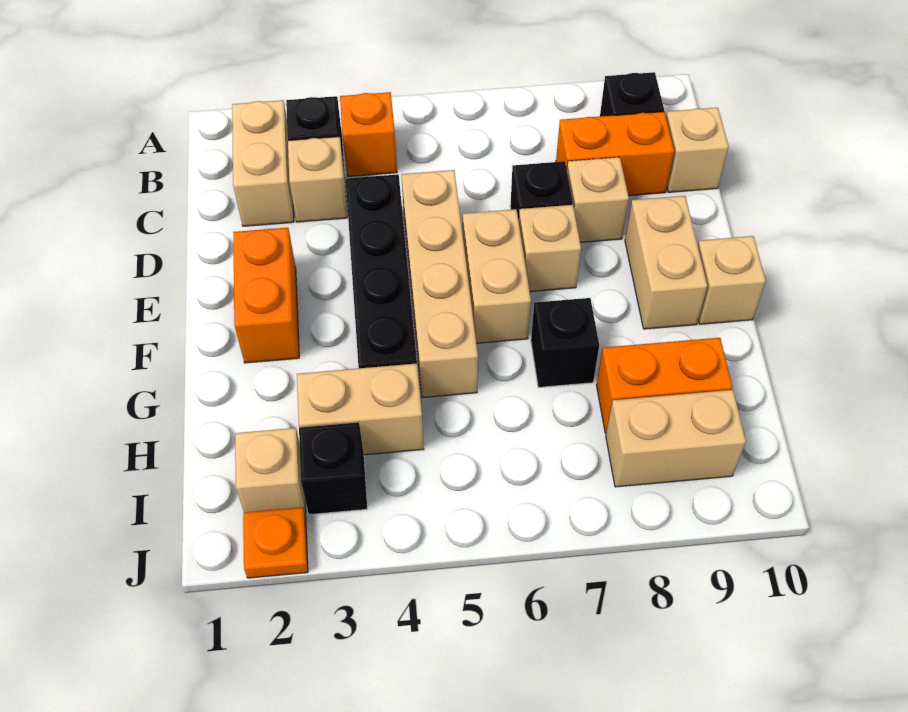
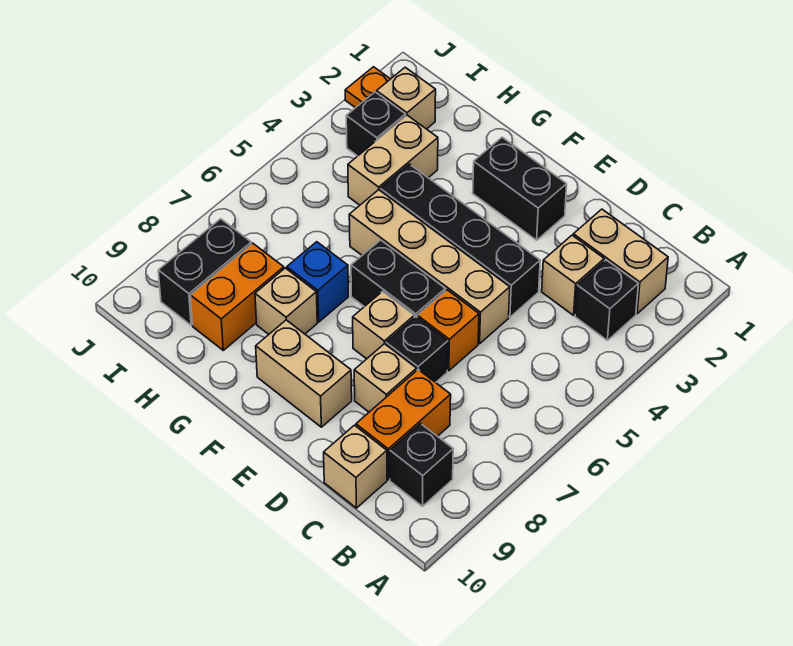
orange brick B4 level 1 -> orange brick D6 level 1
orange brick E2:F2 level 1 -> black brick E2:F2 level 1
tan brick E6:F6 level 1 -> black brick E6:F6 level 1
tan brick F10 level 1 -> tan brick G8 level 1
black brick G7 level 1 -> blue brick G7 level 1
tan brick I8:I9 level 1 -> black brick I8:I9 level 1

